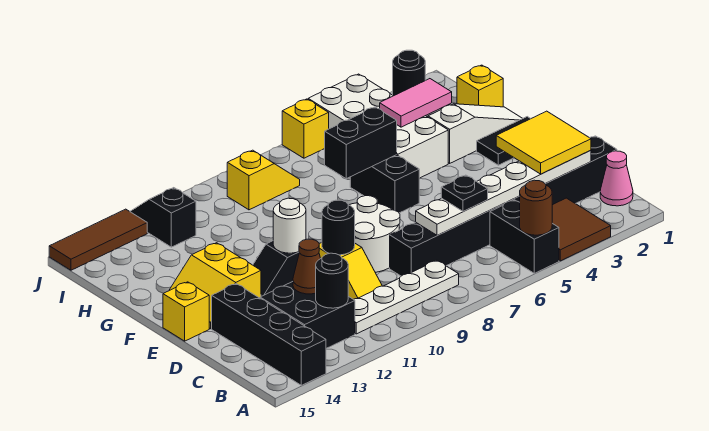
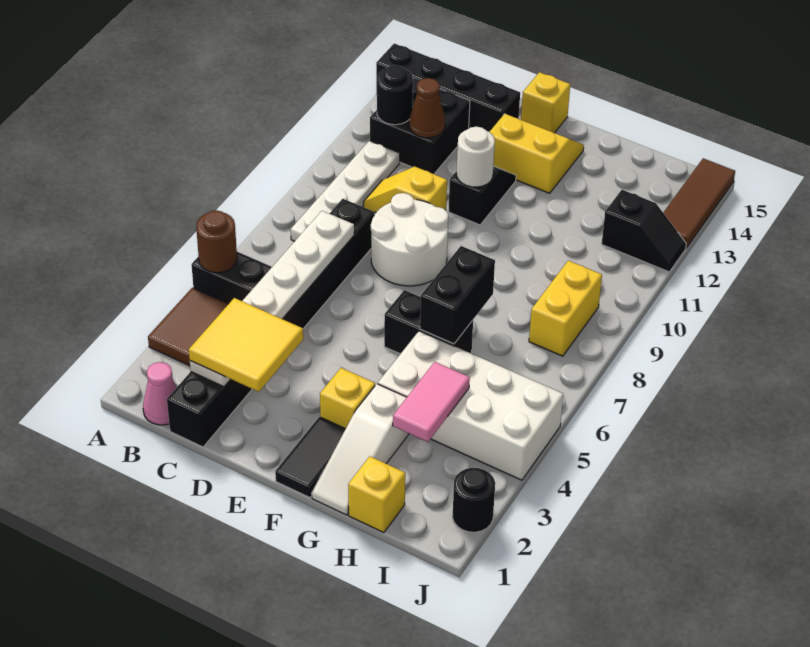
black plate C6 level 3 -> none
black round brick D10 level 2 -> none
yellow slope I8:I9 level 1 top 9 -> yellow brick I8:I9 level 1
yellow brick J6 level 1 -> yellow brick F3 level 1

